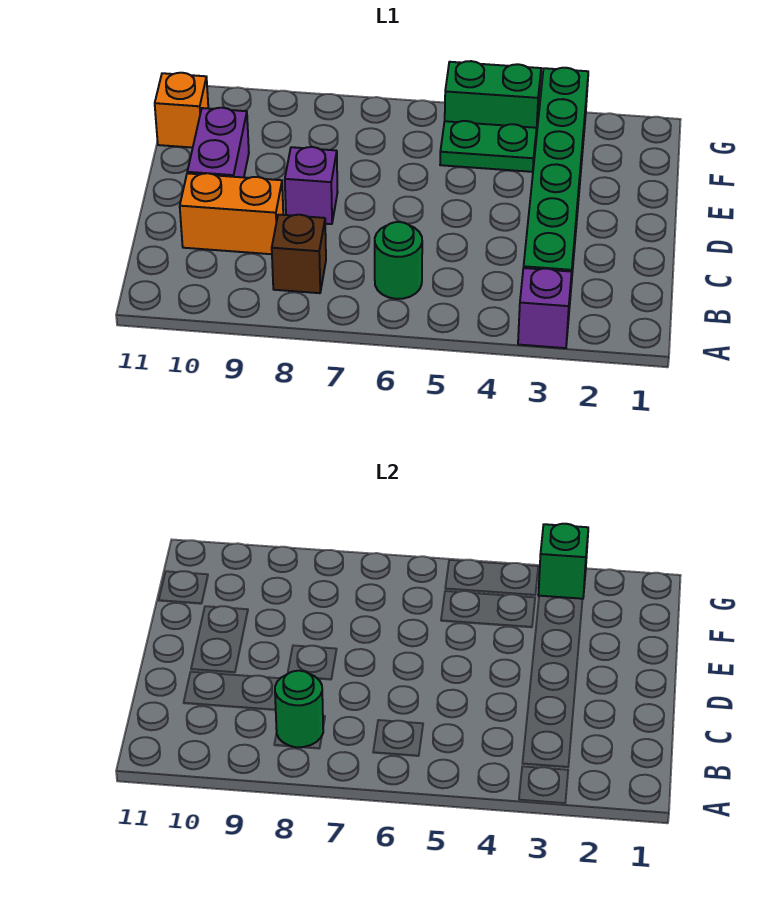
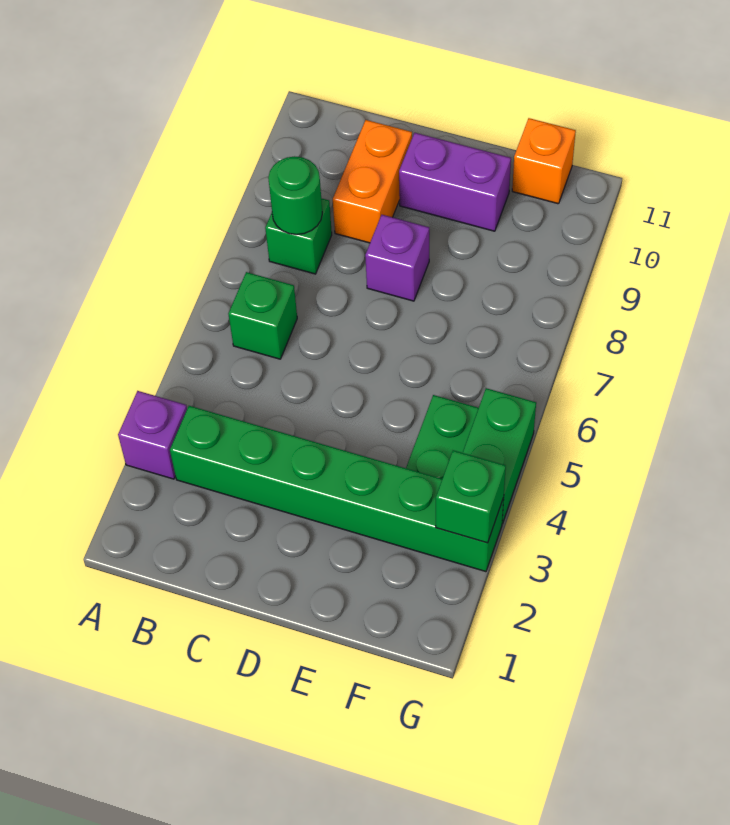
green round brick B6 level 1 -> green brick B6 level 1
brown brick B8 level 1 -> green brick B8 level 1

